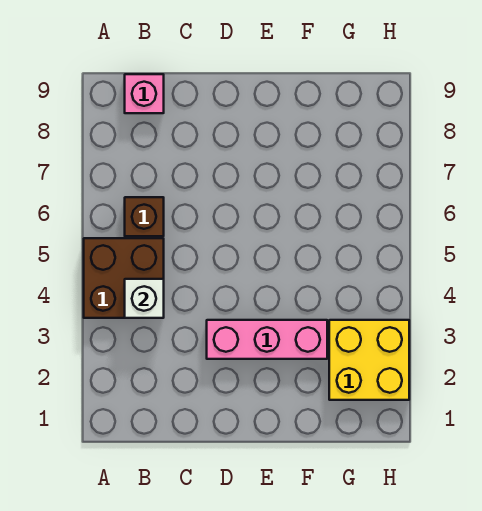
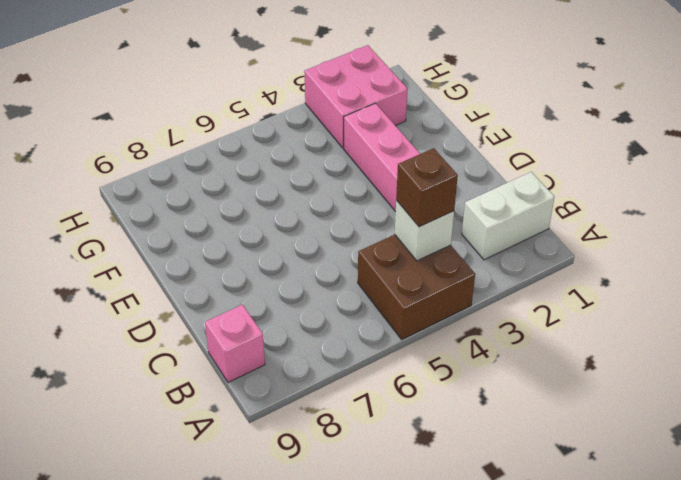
none -> white brick B1:B2 level 1
brown brick B6 level 1 -> brown brick B4 level 3
yellow brick G2:H3 level 1 -> pink brick G2:H3 level 1

